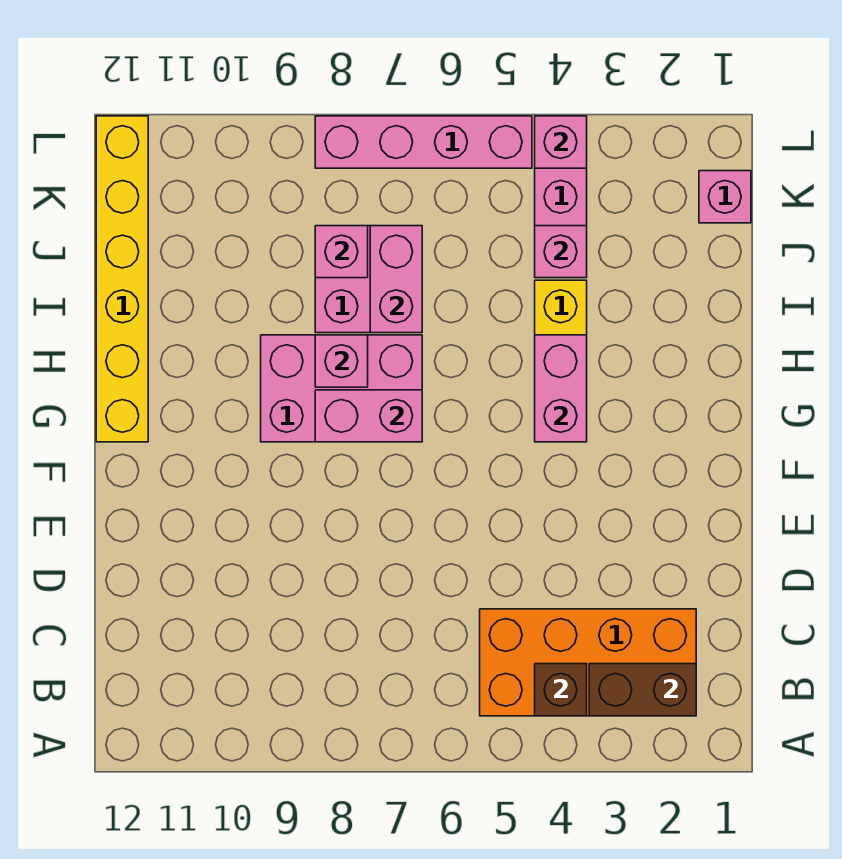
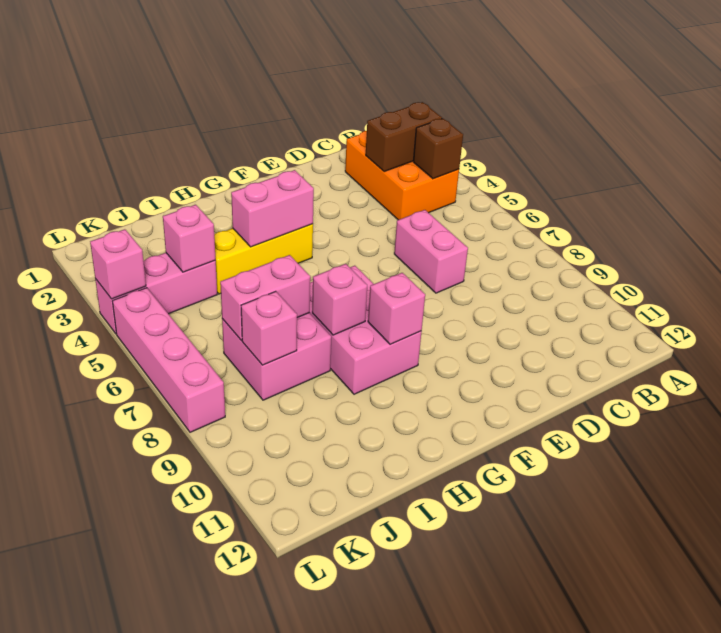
orange brick B2:C5 level 1 -> orange brick B2:C4 level 1
brown brick B2:B3 level 2 -> brown brick B3:C3 level 2
pink brick G7:G8 level 2 -> pink brick D6:D7 level 1
yellow brick G12:L12 level 1 -> none
pink brick K1 level 1 -> pink brick G9 level 2

